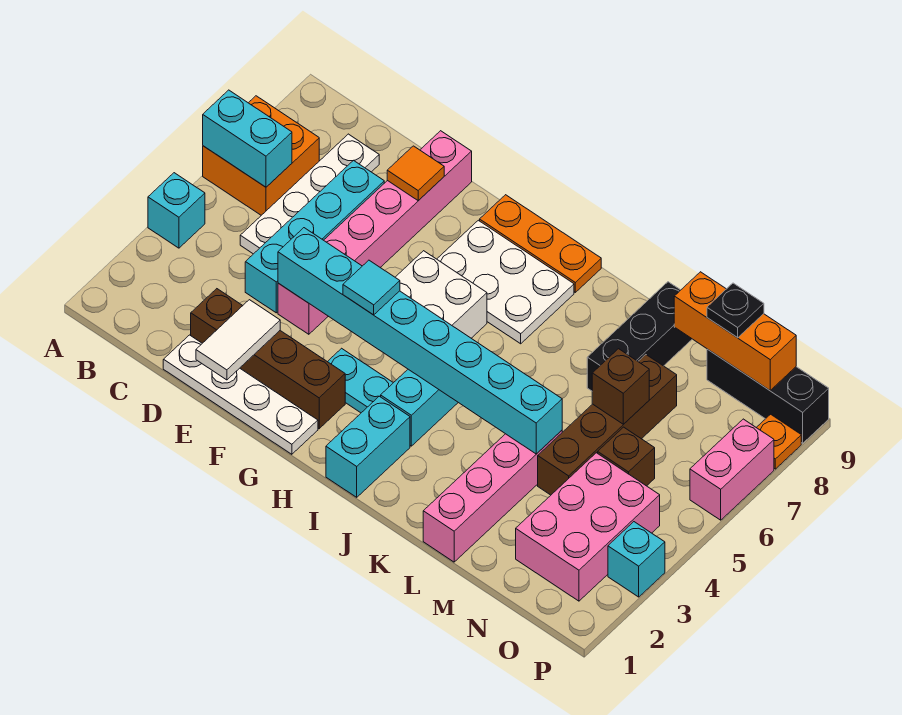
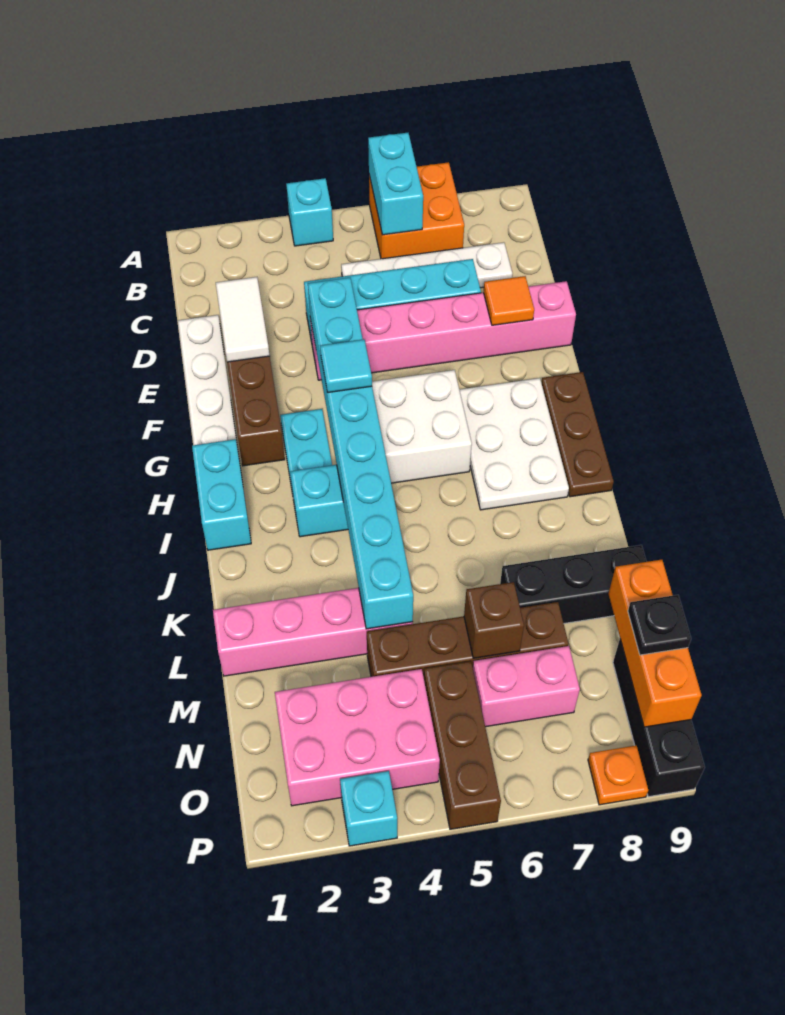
white tile E1:E2 level 2 -> white tile D2:E2 level 2
orange plate G9:I9 level 1 -> brown plate G9:I9 level 1
cyan brick I1:I2 level 1 -> cyan brick H1:I1 level 1
brown brick N5 level 1 -> brown brick N5:P5 level 1
pink brick P6:P7 level 1 -> pink brick N6:N7 level 1

